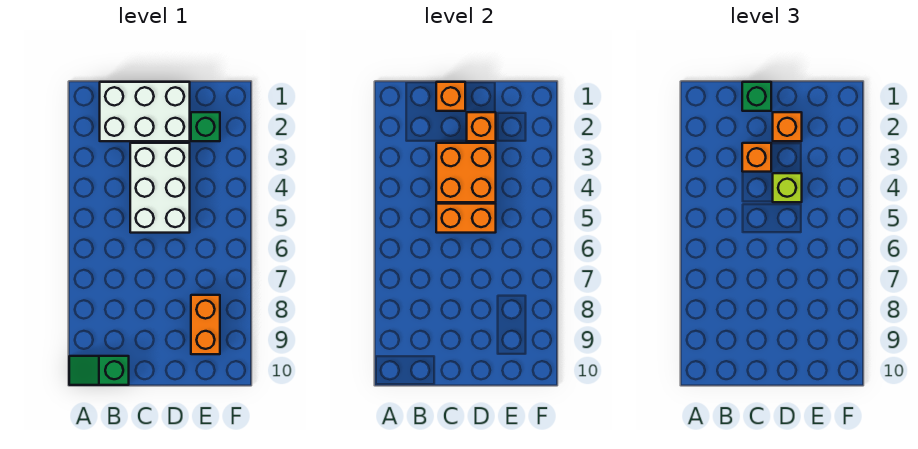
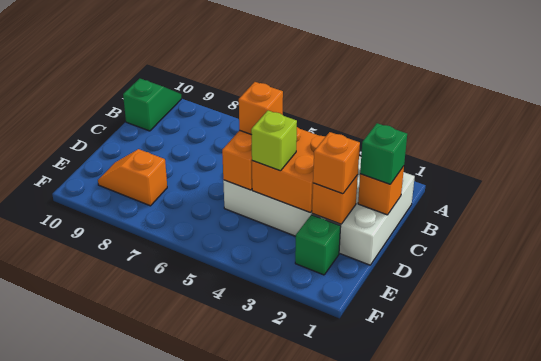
orange brick C3 level 3 -> orange brick C5 level 3
orange brick E8:E9 level 1 -> orange slope E8:E9 level 1 top 8

